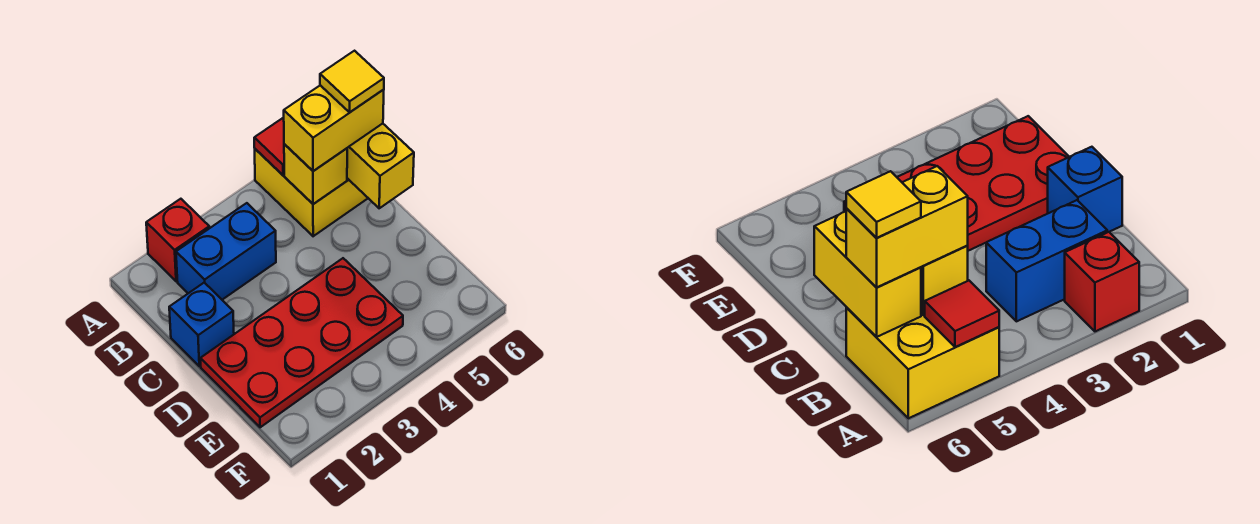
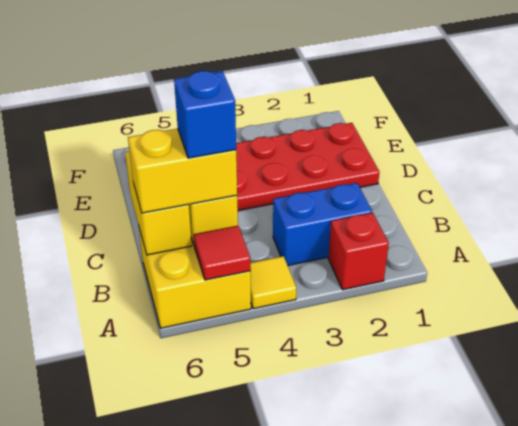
yellow tile B6 level 4 -> yellow tile A4 level 1
blue brick C1 level 1 -> blue brick B5 level 4

